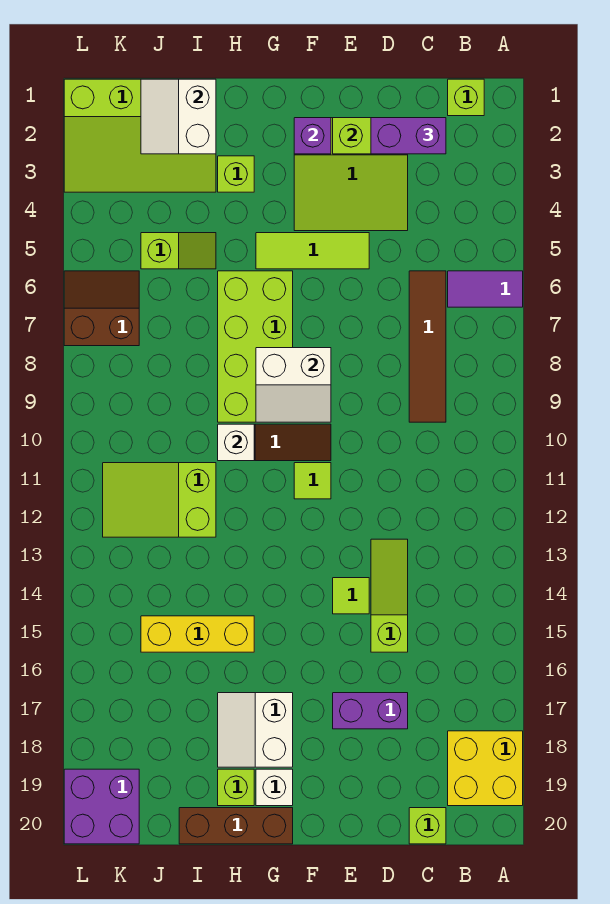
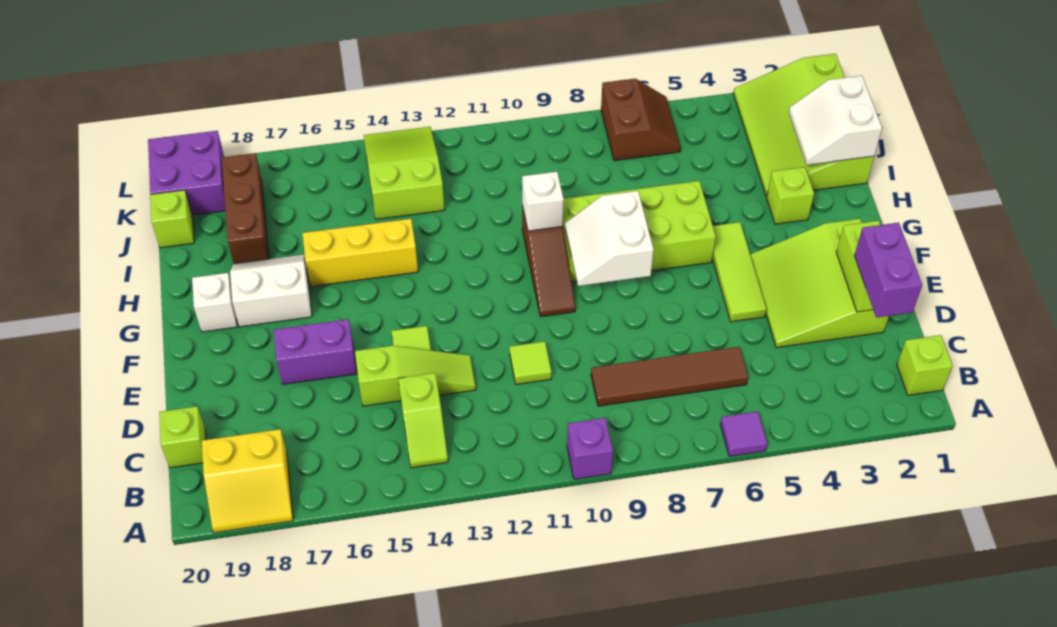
purple tile A6:B6 level 1 -> purple tile A6 level 1
yellow brick A18:B19 level 1 -> yellow slope A18:B19 level 1 top B
purple brick D17:E17 level 1 -> purple brick E16:E17 level 1
purple brick F2 level 2 -> purple brick A10 level 1
lime tile F11 level 1 -> lime tile D11 level 1
brown brick G20:I20 level 1 -> brown brick I18:K18 level 1
yellow brick H15:J15 level 1 -> yellow brick H14:H16 level 1
lime brick H19 level 1 -> lime brick J20 level 1
white slope I1:J2 level 2 top I -> white slope I1:J2 level 2 top 1
lime slope I5:J5 level 1 top J -> lime slope B14:C14 level 1 top C
lime slope I11:K12 level 1 top I -> lime slope J13:L14 level 1 top J

